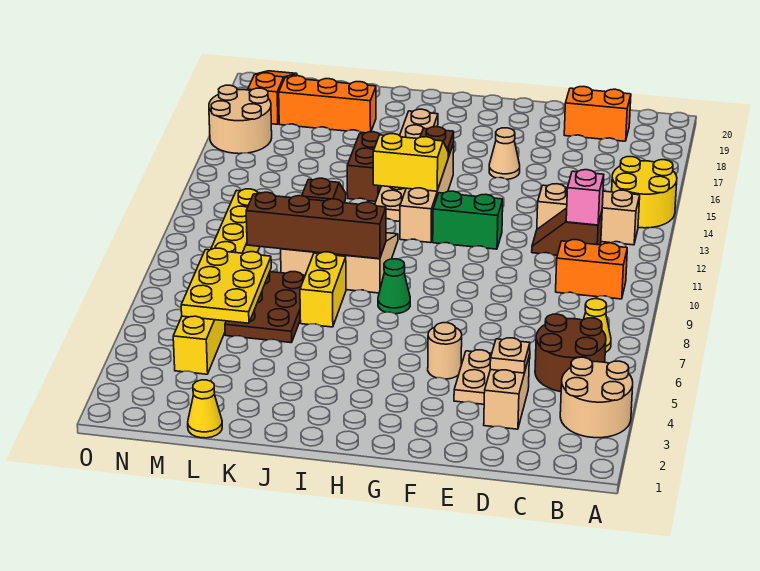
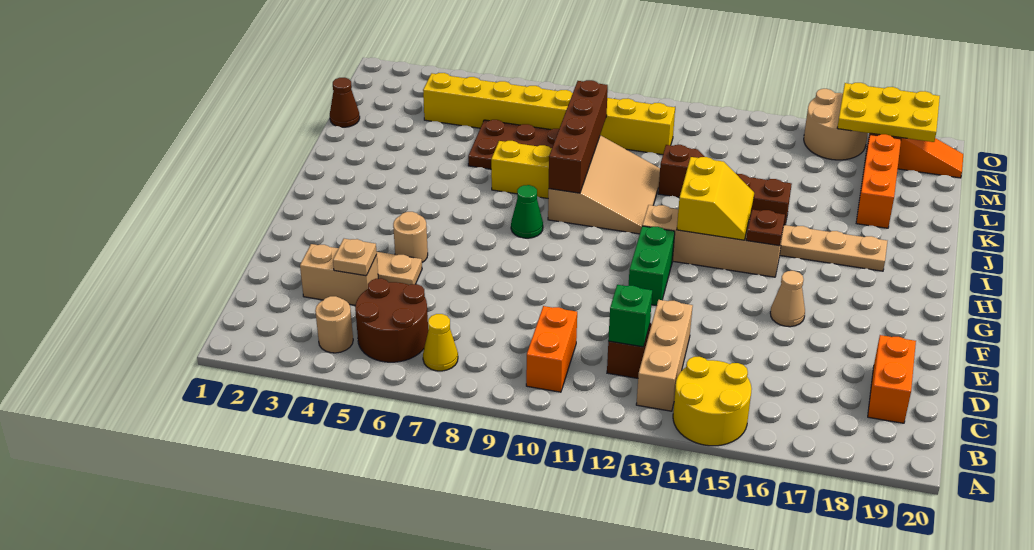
tan round brick A3:B4 level 1 -> tan round brick B4 level 1
pink brick C12 level 2 -> green brick C12 level 2
yellow cone L1 level 1 -> brown cone L1 level 1
yellow plate L5:M7 level 2 -> yellow plate N17:O19 level 2

